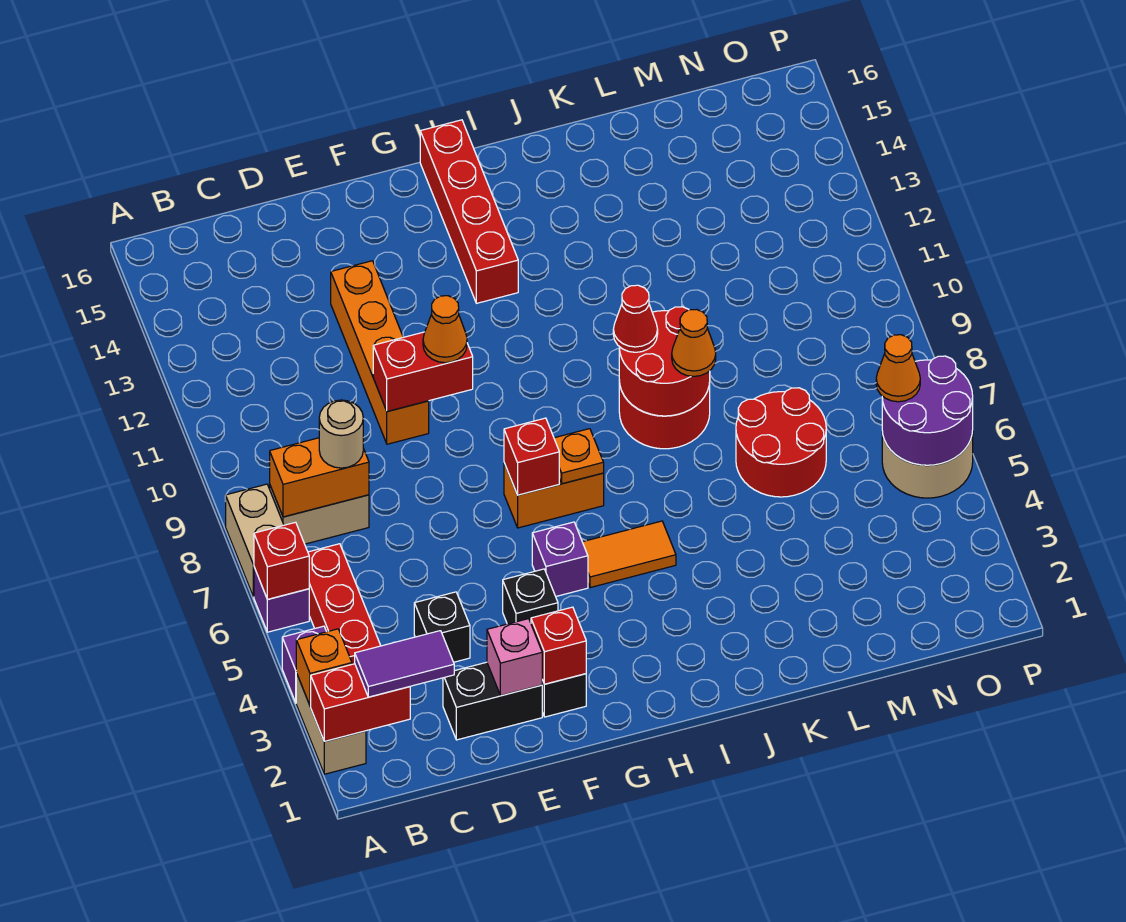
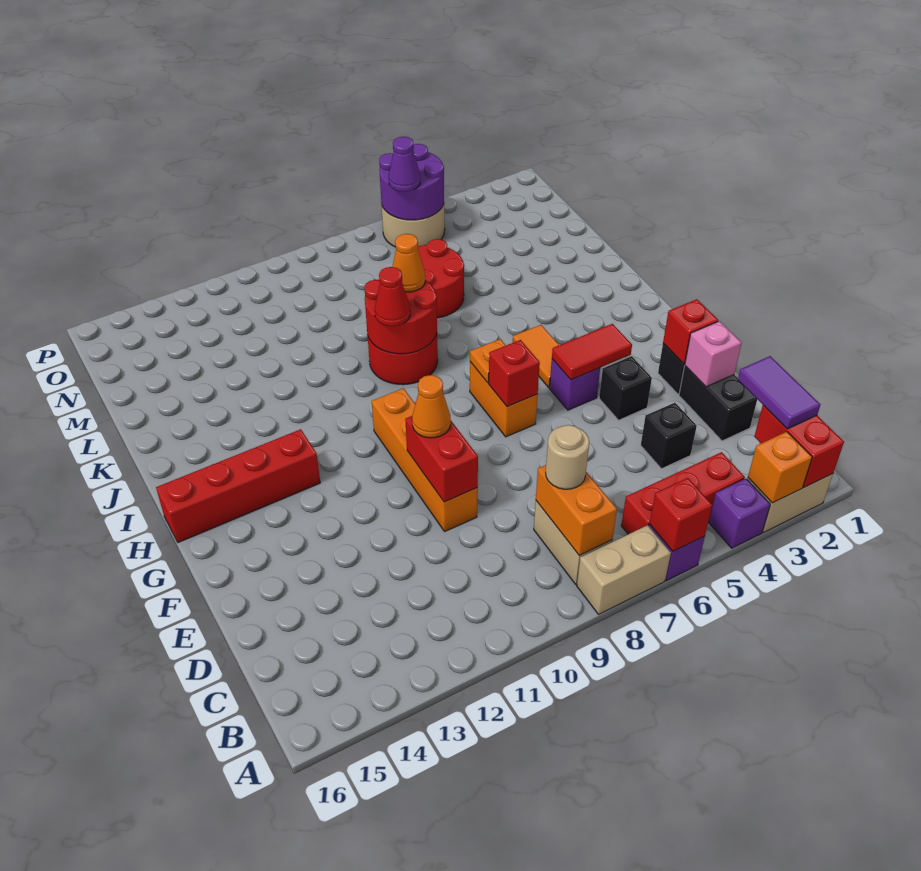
orange brick E10:E13 level 1 -> orange brick E10:H10 level 1
none -> red tile G4:G5 level 2
orange cone O6 level 3 -> purple cone O6 level 3

